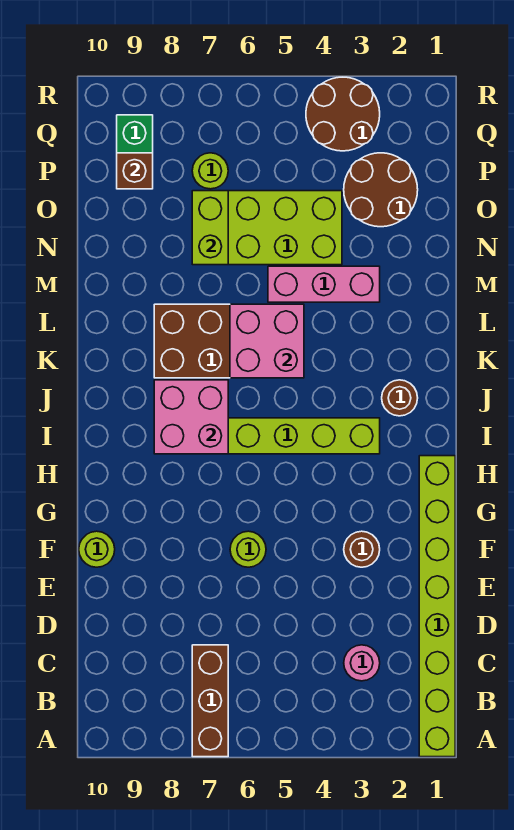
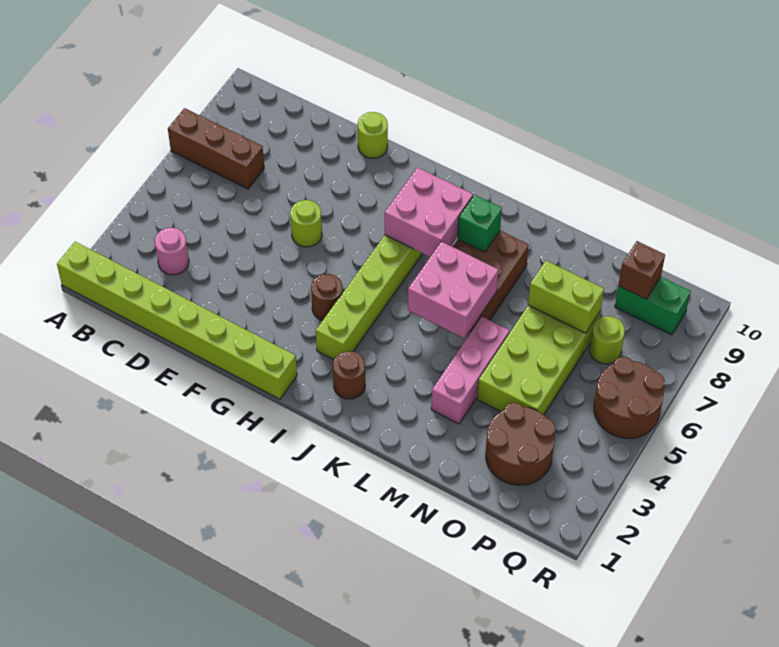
brown round brick F3 level 1 -> brown round brick H4 level 1
none -> green brick K8 level 2
brown round brick Q3:R4 level 1 -> brown round brick Q5:R6 level 1

